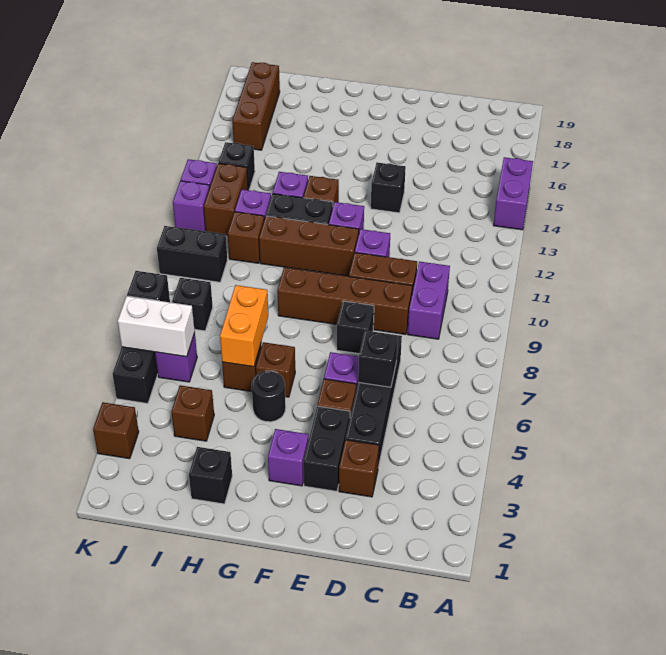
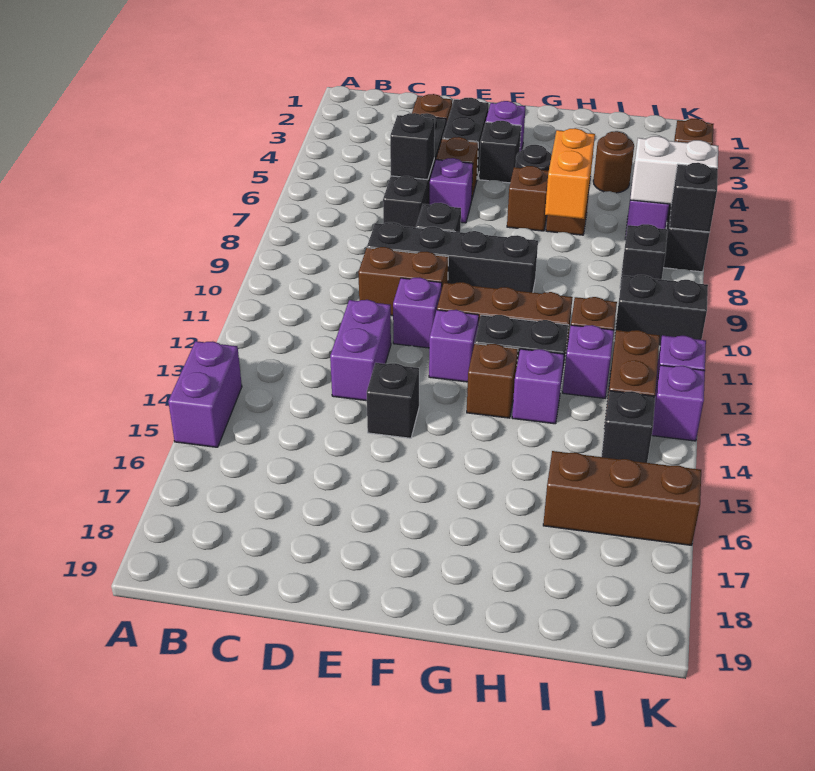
purple brick C9:C10 level 1 -> purple brick D12:D13 level 1
brown brick D9:G9 level 1 -> black brick D9:G9 level 1
black brick H2 level 1 -> black brick F4 level 1
brown brick I4 level 1 -> brown round brick I4 level 1
brown brick J16:J18 level 1 -> brown brick I16:K16 level 1

